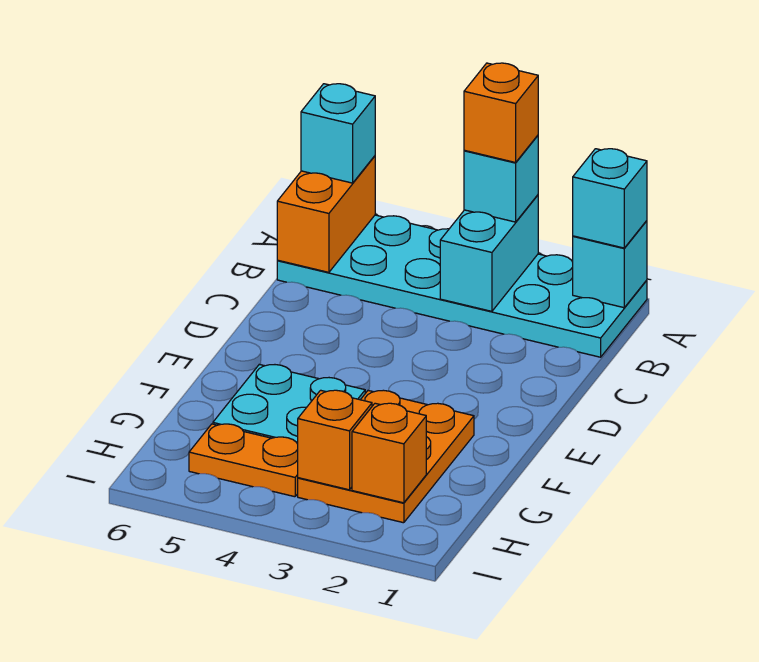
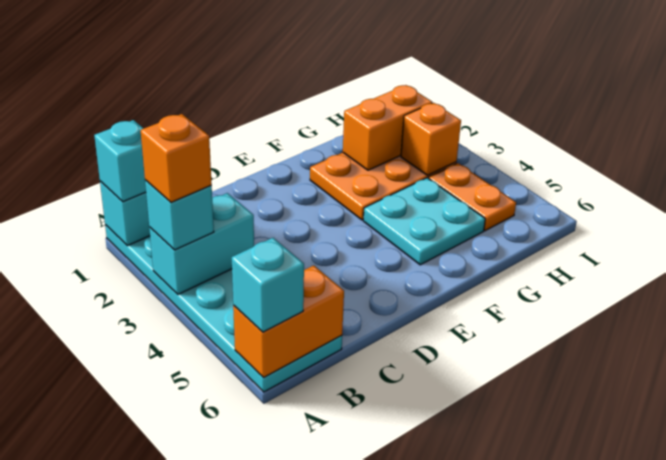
orange brick H2 level 2 -> orange brick G2:H2 level 2

